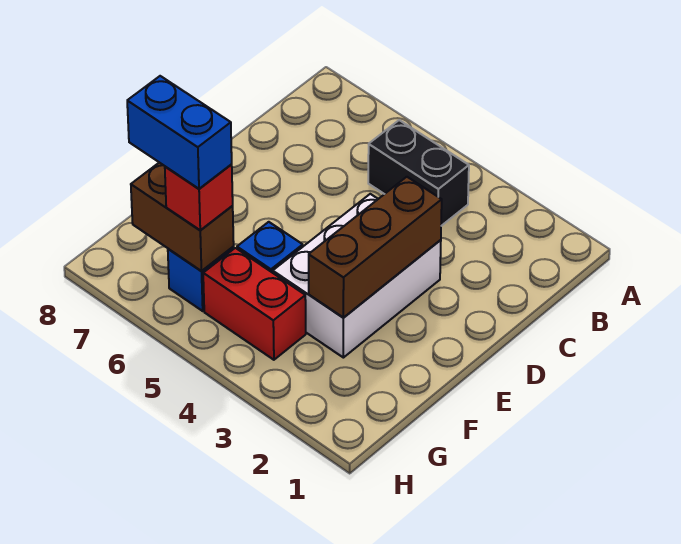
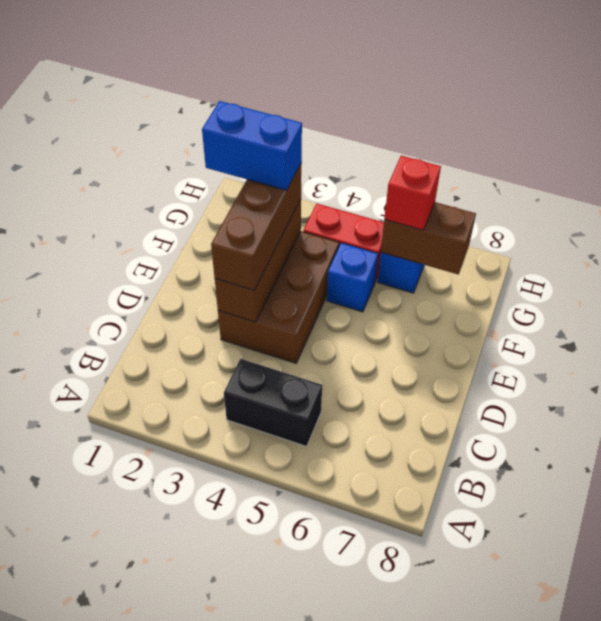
white brick D3:F4 level 1 -> brown brick D3:F4 level 1
none -> brown brick D3:F3 level 3
blue brick G6:G7 level 4 -> blue brick F2:F3 level 4

